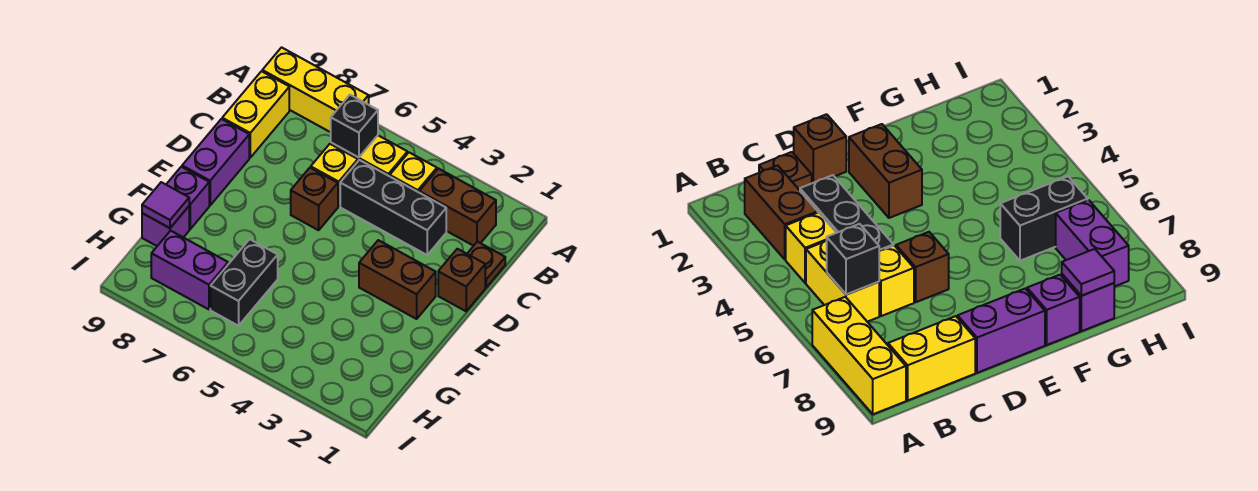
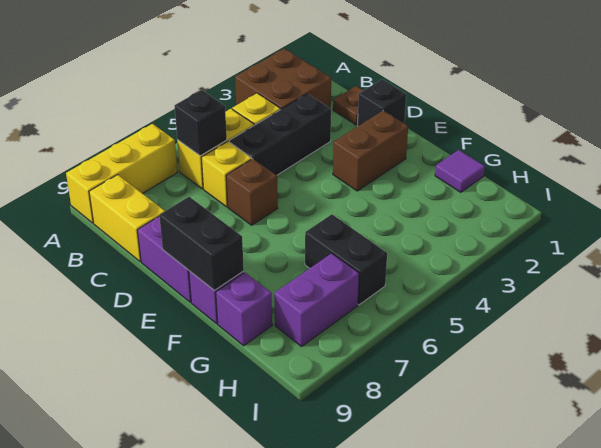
brown brick B2:B3 level 1 -> brown brick A2:B3 level 1
brown brick D1 level 1 -> black brick D1 level 1
none -> black brick E9:F9 level 2
purple tile G9 level 2 -> purple tile G1 level 1

